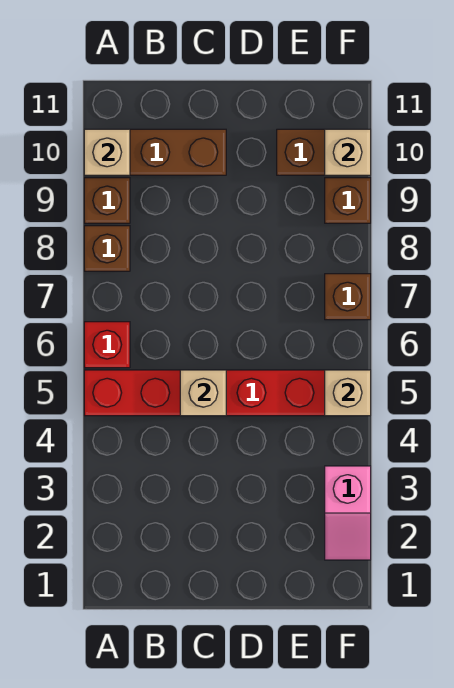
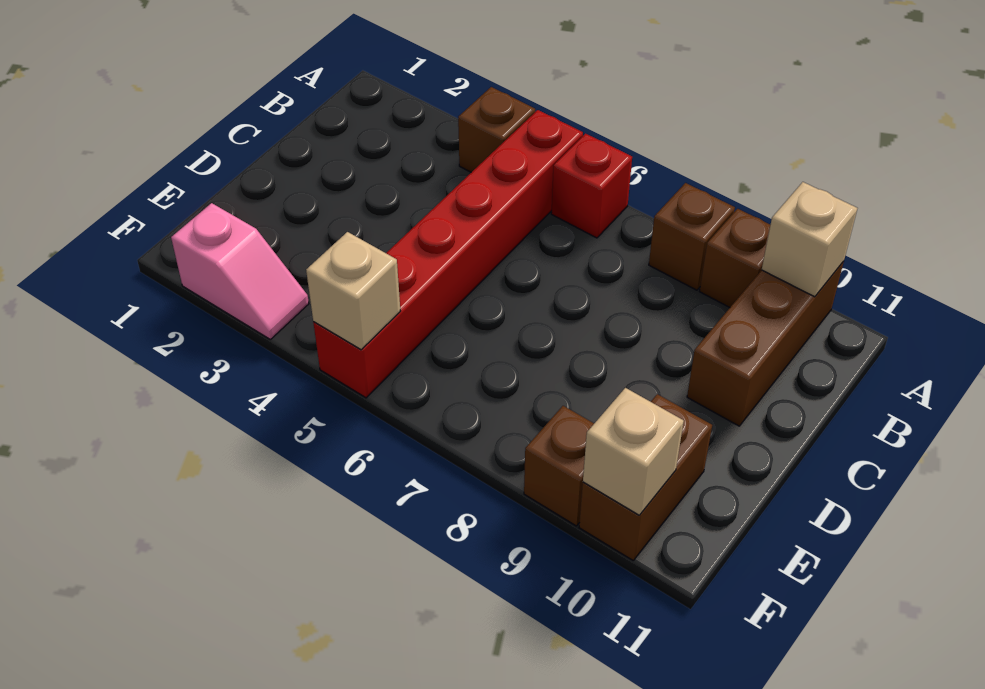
tan brick C5 level 2 -> none
pink slope F2:F3 level 1 top 3 -> pink slope F2:F3 level 1 top 2
brown brick F7 level 1 -> brown brick A4 level 1

